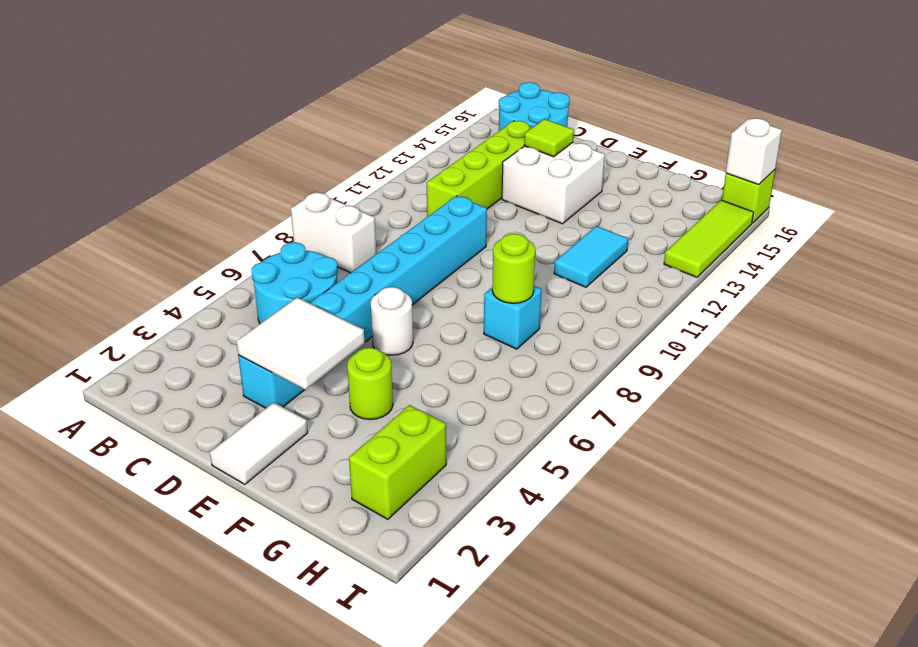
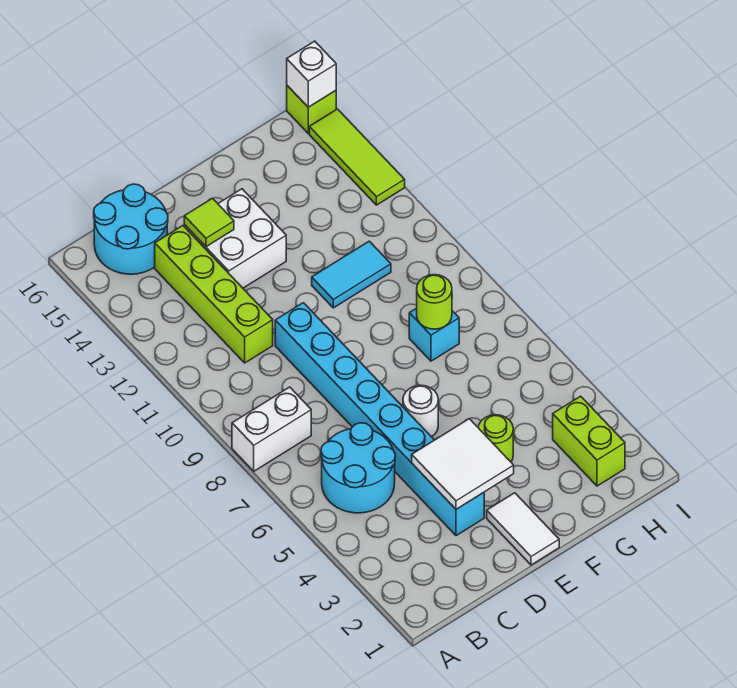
cyan tile G11:G12 level 1 -> cyan tile F11:G11 level 1

